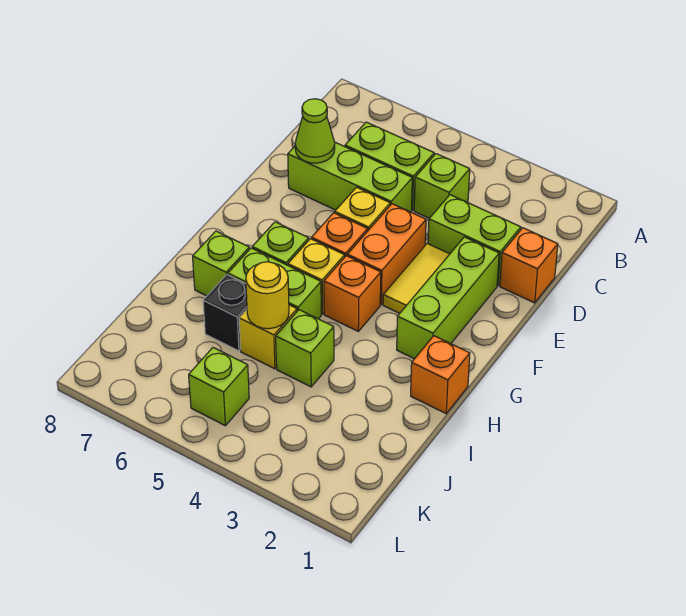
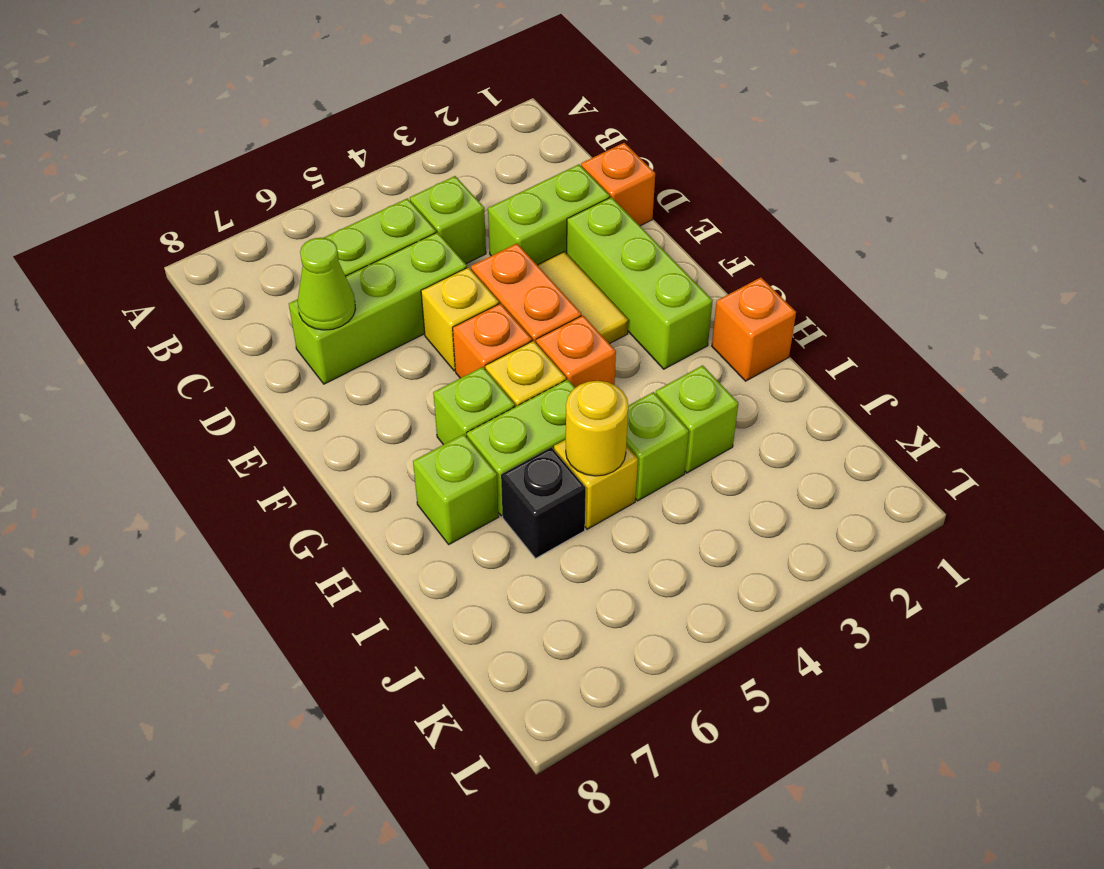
lime brick K5 level 1 -> lime brick I3 level 1

